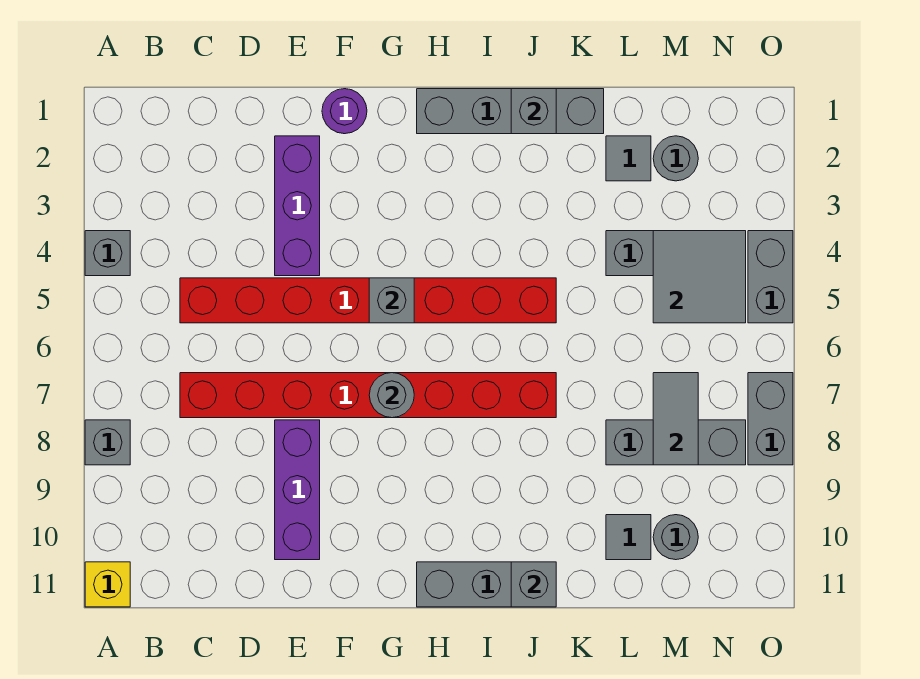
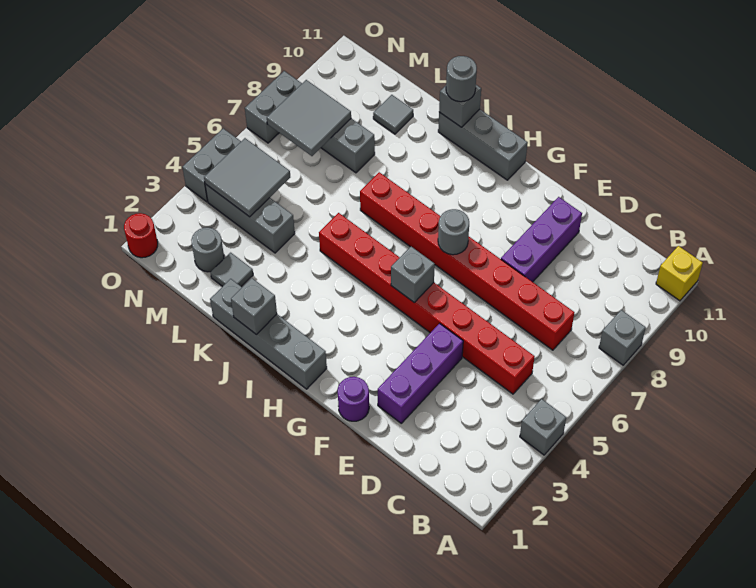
grey tile M7:M8 level 2 -> grey tile M7:N8 level 2
grey round brick M10 level 1 -> grey round brick J11 level 3
none -> red round brick O1 level 1

